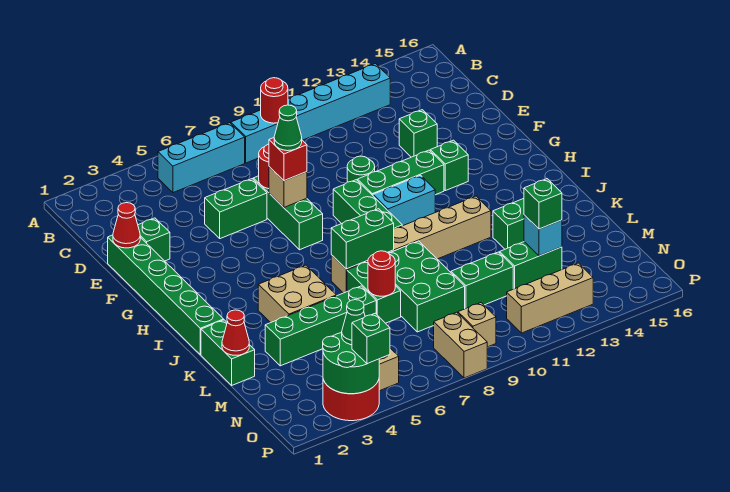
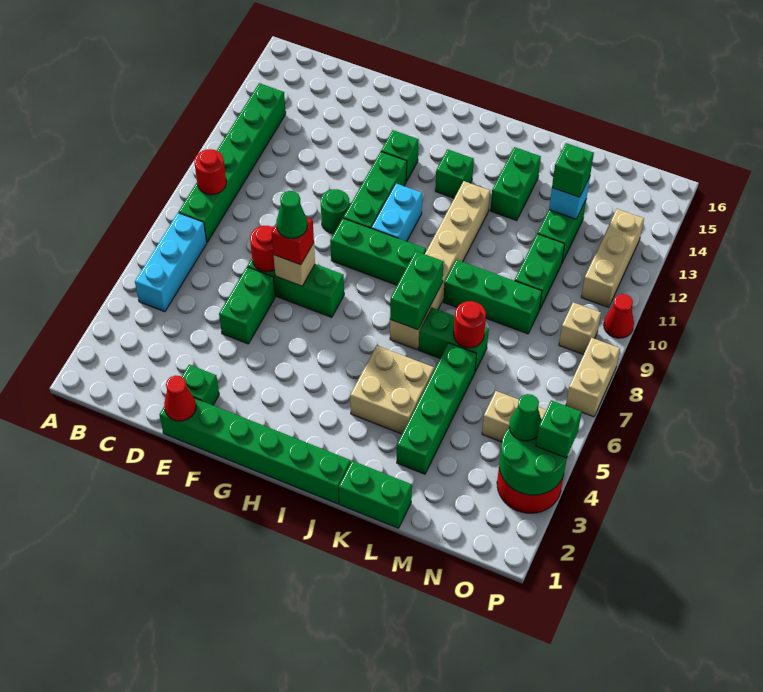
cyan brick B8:B13 level 1 -> green brick B8:B13 level 1
green brick E13 level 1 -> green brick I13 level 1
green brick K8:M9 level 1 -> green brick K9:M9 level 1
red cone L1 level 2 -> red cone P10 level 1
tan brick O8:P8 level 1 -> tan brick P7:P8 level 1

